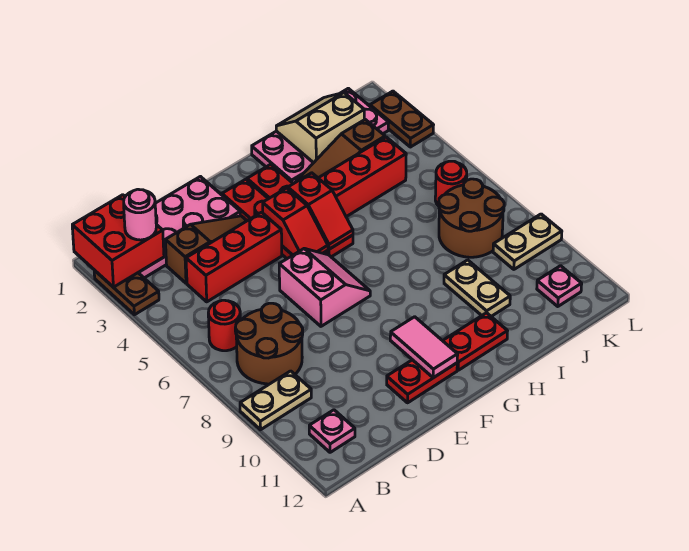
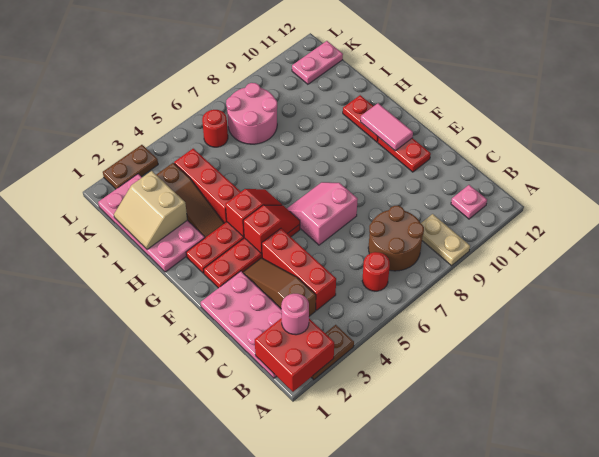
pink tile F10:F11 level 2 -> pink tile F11:G11 level 2
tan plate I9:I10 level 1 -> none
brown round brick J7:K8 level 1 -> pink round brick J7:K8 level 1
tan plate K9:L9 level 1 -> none
pink plate K11 level 1 -> pink plate K11:K12 level 1

